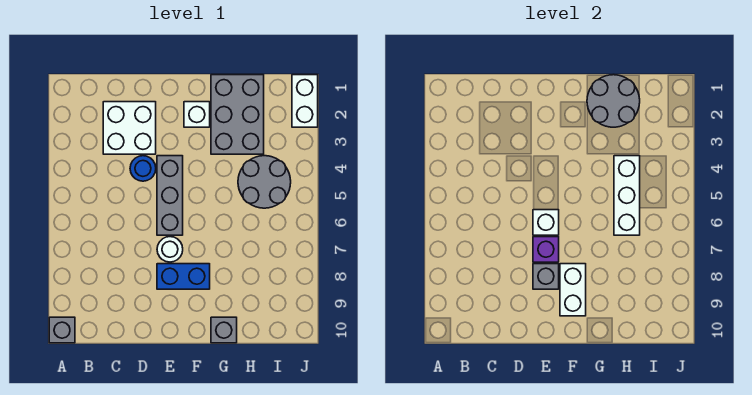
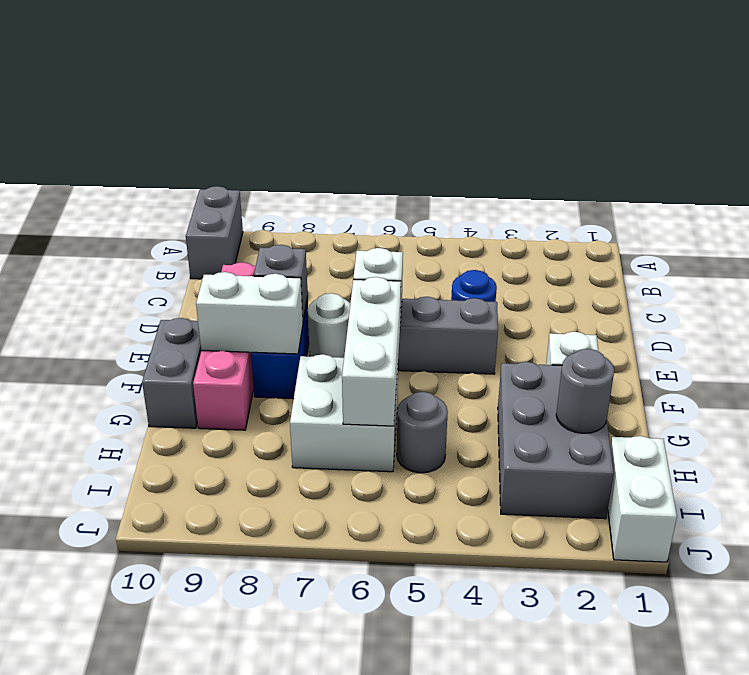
grey brick A10 level 1 -> grey brick A10:B10 level 1
white brick C2:D3 level 1 -> white brick G6:H7 level 1
none -> pink brick D9:G9 level 1
purple brick E7 level 2 -> none
grey brick G1:H3 level 1 -> grey brick G2:I3 level 1
grey round brick G1:H2 level 2 -> grey round brick H2 level 2
grey brick G10 level 1 -> grey brick F10:G10 level 1
grey round brick H4:I5 level 1 -> grey round brick H5 level 1
white brick H4:H6 level 2 -> white brick F6:H6 level 2
white brick J1:J2 level 1 -> white brick I1:J1 level 1

